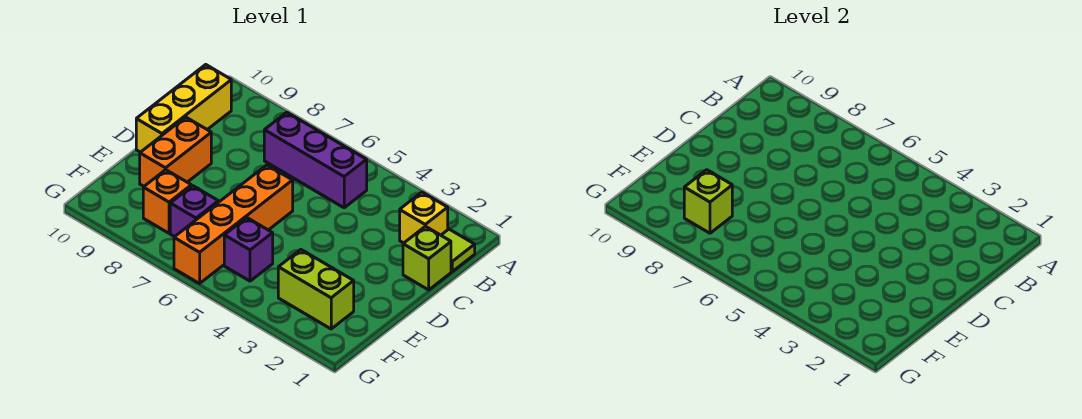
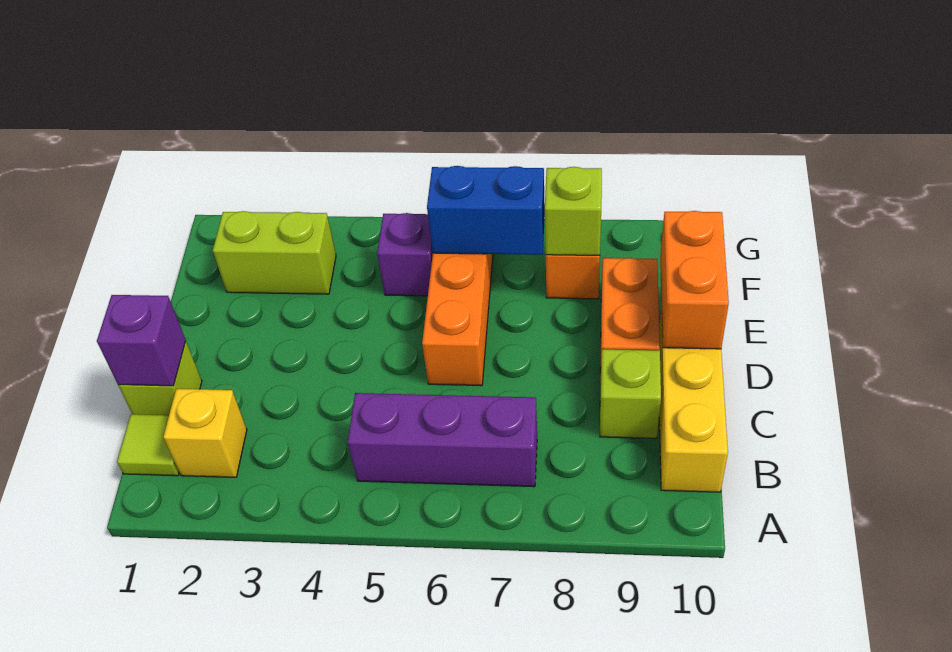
none -> lime brick C9 level 1
none -> orange brick D10:E10 level 2
none -> blue brick F6:F7 level 2
purple brick F7 level 1 -> purple brick C1 level 2

